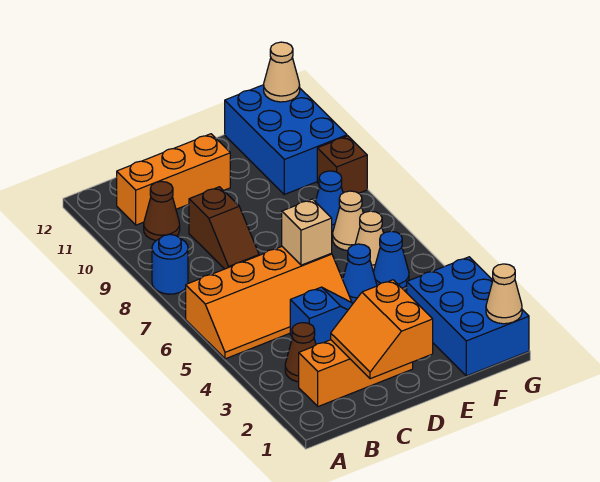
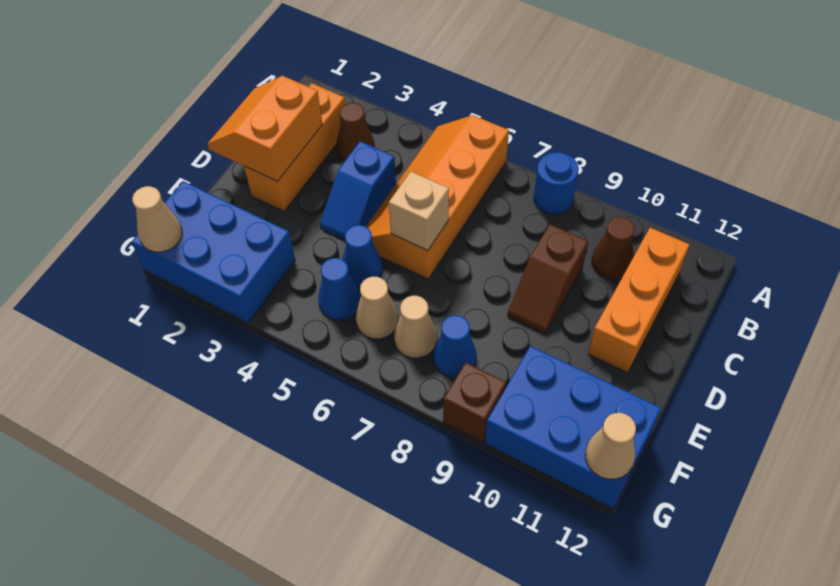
orange slope C1:D2 level 2 top D -> orange slope C1:D2 level 2 top 2
brown slope C8:C9 level 1 top 9 -> brown slope C9:D9 level 1 top C

